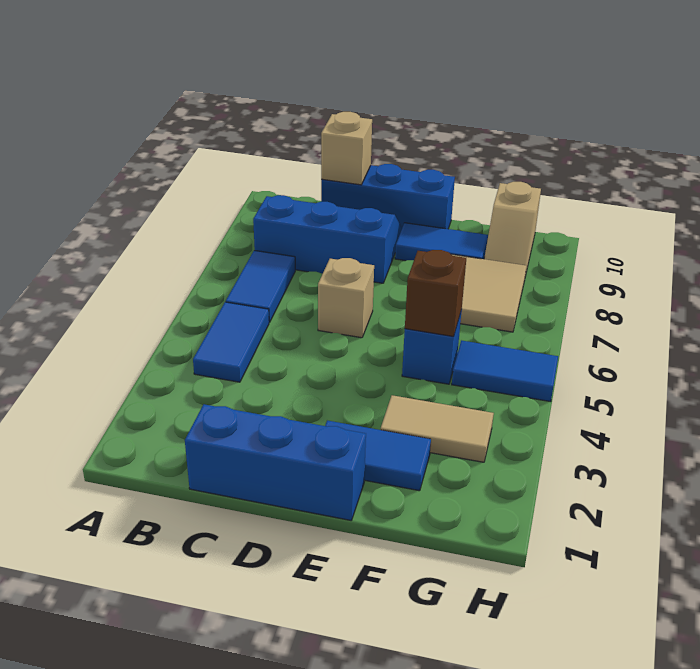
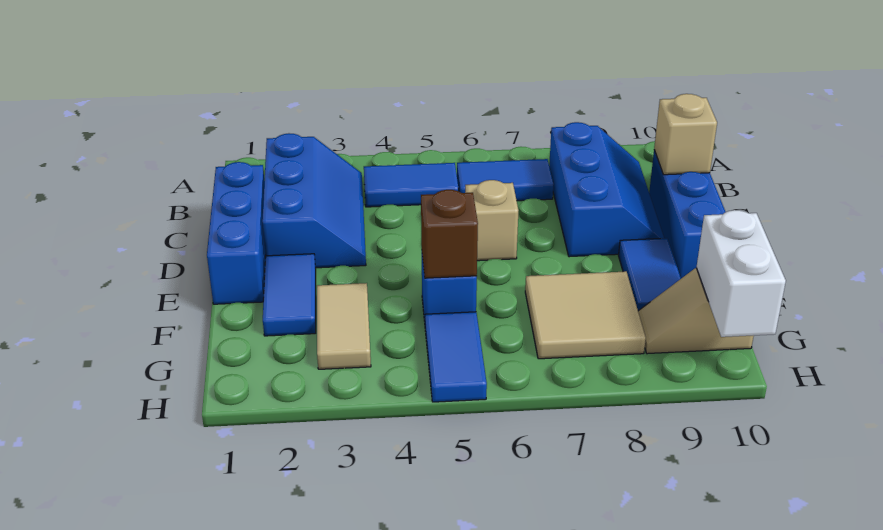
none -> blue slope B2:D3 level 1 top 2
none -> white brick G10:H10 level 2

